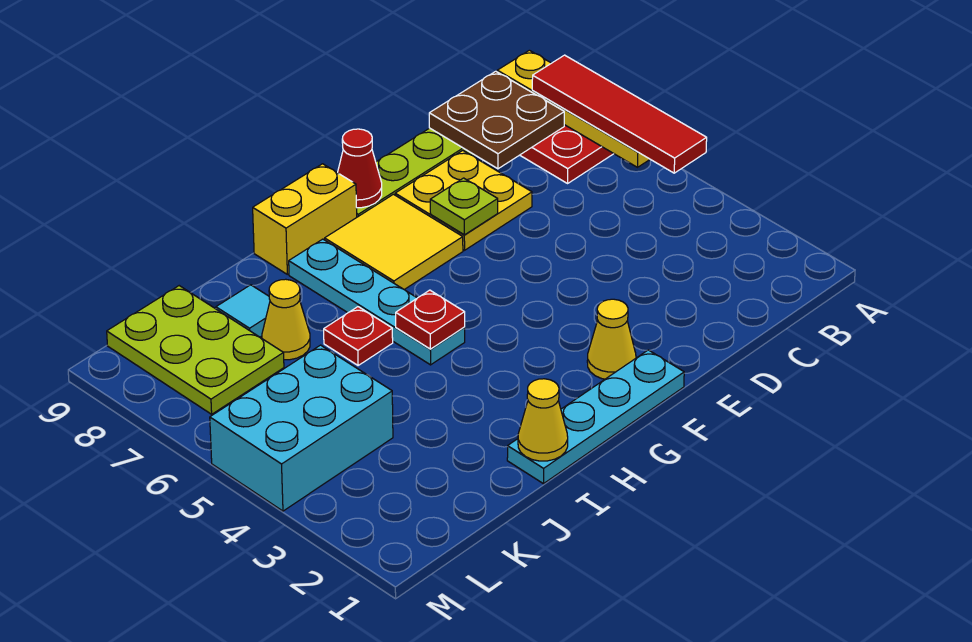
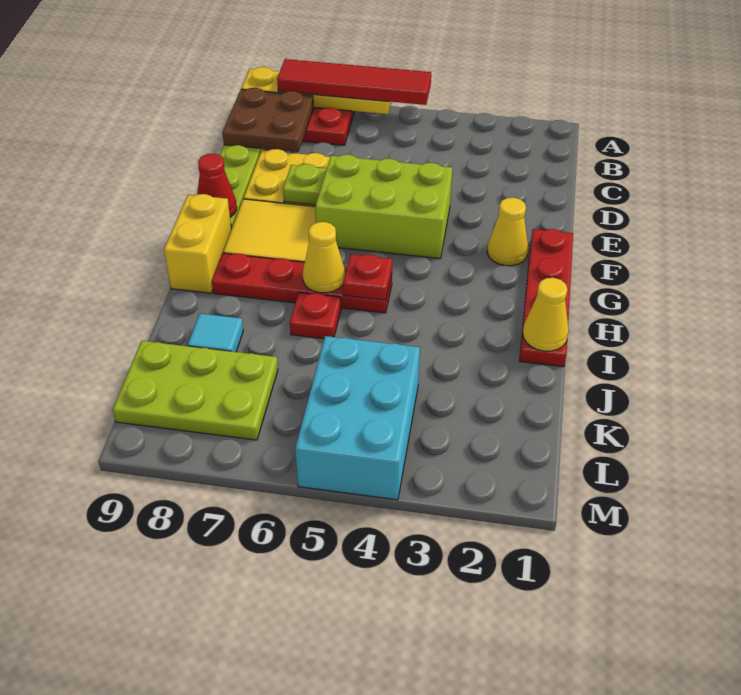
none -> lime brick E4:F6 level 1
cyan plate F1:I1 level 1 -> red plate F1:I1 level 1
cyan plate H5:H8 level 1 -> red plate H5:H8 level 1
yellow cone J7 level 1 -> yellow cone H6 level 2

